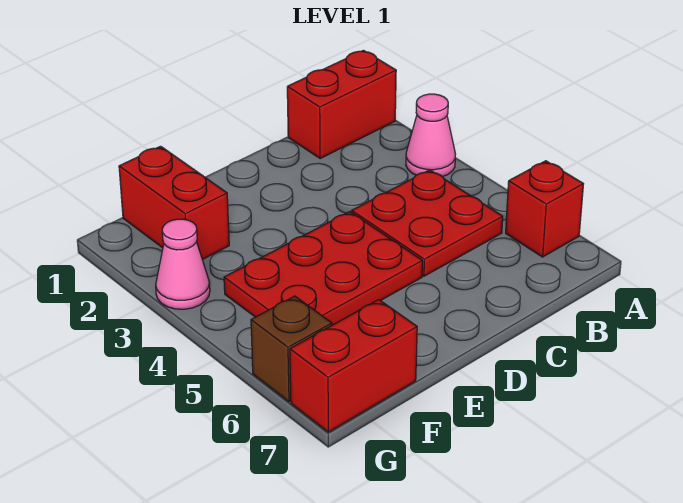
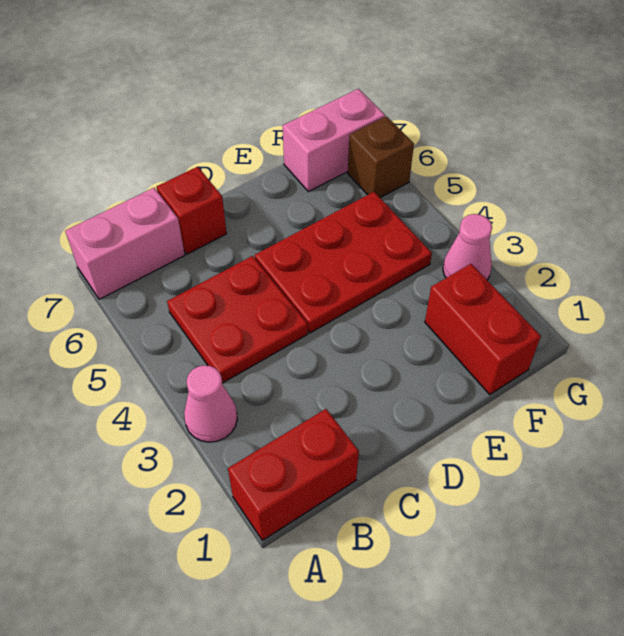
red brick A6 level 1 -> red brick C7 level 1
none -> pink brick A7:B7 level 1
red brick F7:G7 level 1 -> pink brick F7:G7 level 1

